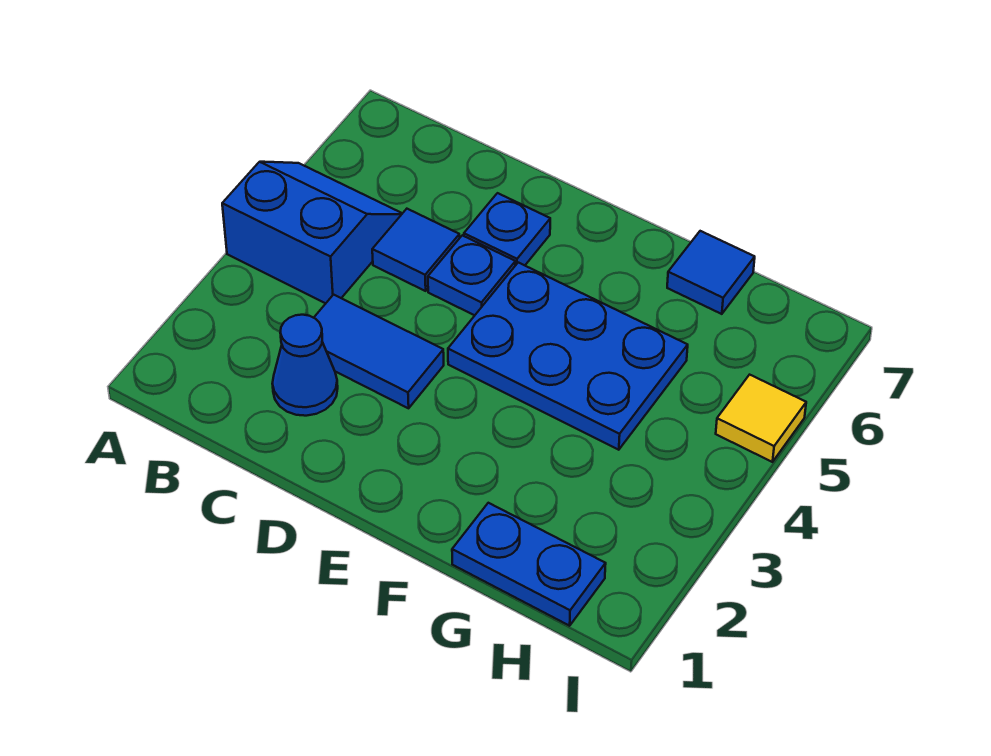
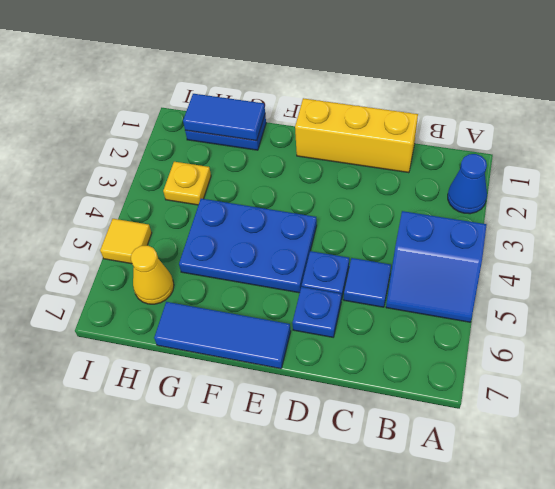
none -> yellow brick C1:E1 level 1
blue cone C2 level 1 -> blue cone A2 level 1
blue tile C3:D3 level 1 -> blue tile G1:H1 level 2
blue tile G7 level 1 -> blue tile E7:G7 level 1
none -> yellow plate H3 level 1
none -> yellow cone H6 level 1

